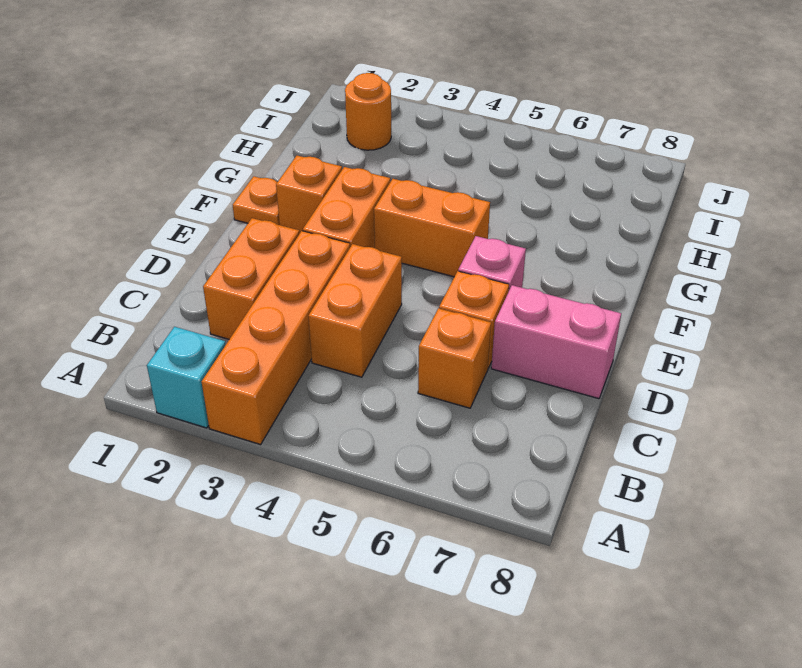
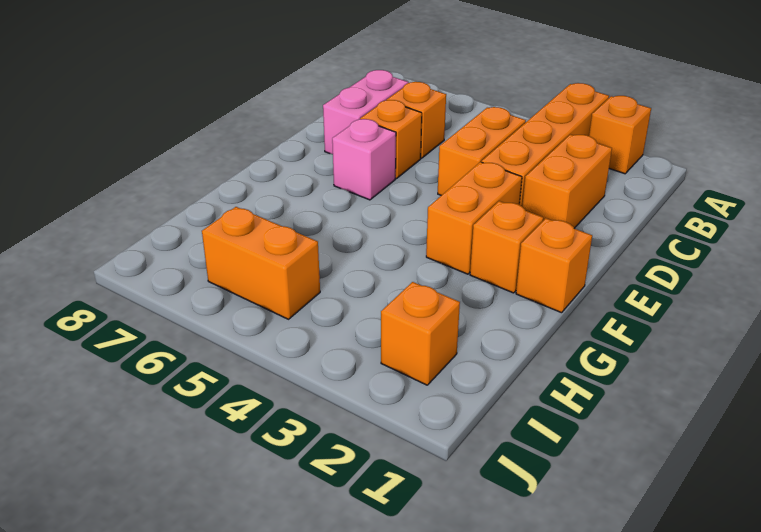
cyan brick A2 level 1 -> orange brick A2 level 1
pink brick D7:D8 level 1 -> pink brick C7:D7 level 1
orange plate F1 level 1 -> orange brick F1 level 1
orange brick F4:F5 level 1 -> orange brick I5:I6 level 1
orange round brick I2 level 1 -> orange brick I2 level 1

